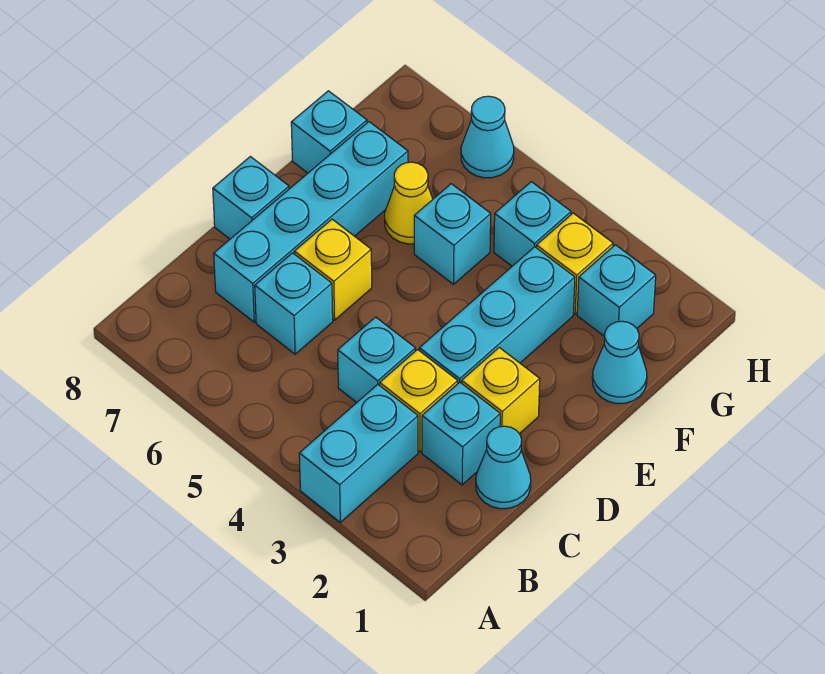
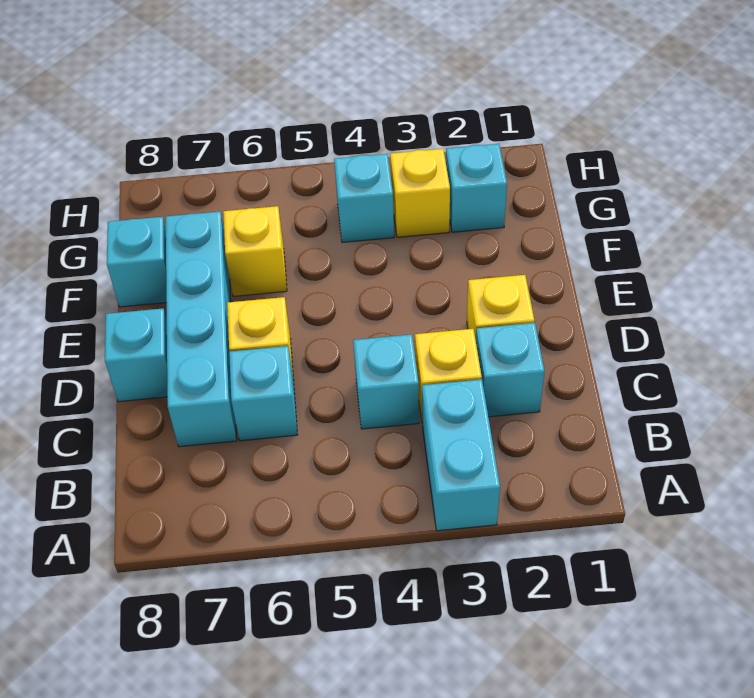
cyan cone C1 level 1 -> none
cyan brick D3:F3 level 1 -> none
cyan cone F1 level 1 -> none
cyan brick F5 level 1 -> none
yellow cone F6 level 1 -> yellow brick F6 level 1
cyan cone H6 level 1 -> none

